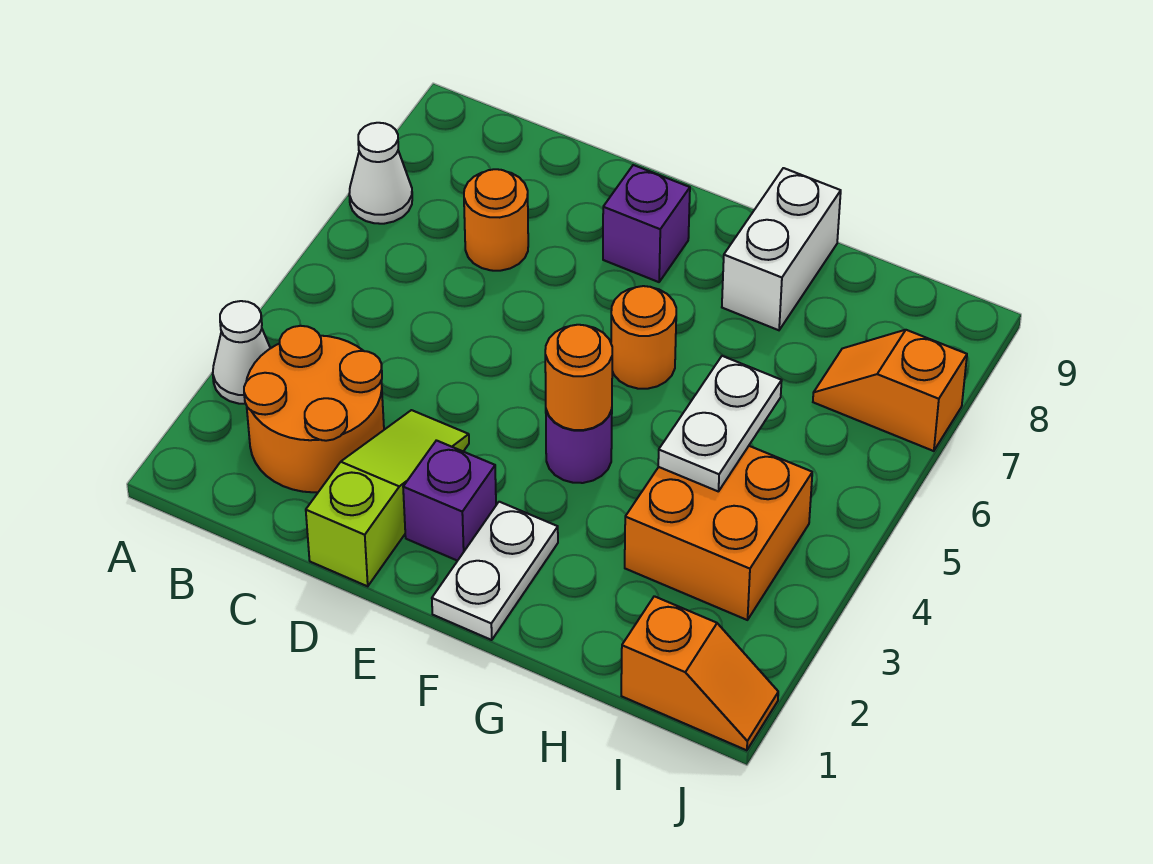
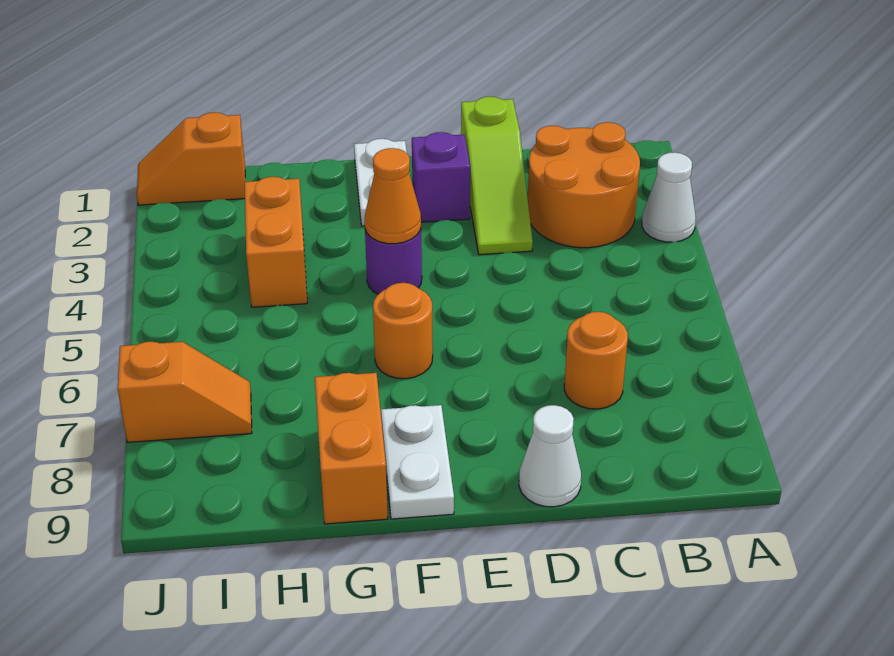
white cone A7 level 1 -> white cone D9 level 1
purple brick E8 level 1 -> none
orange round brick F4 level 2 -> orange cone F4 level 2
white brick G8:G9 level 1 -> orange brick G8:G9 level 1
orange brick H3:I4 level 1 -> orange brick H3:H4 level 1
white plate H4:H5 level 2 -> white plate F8:F9 level 1

